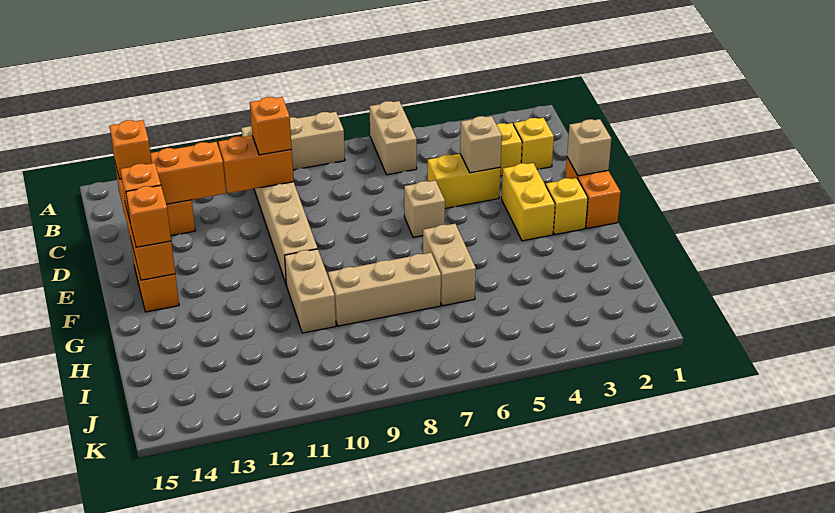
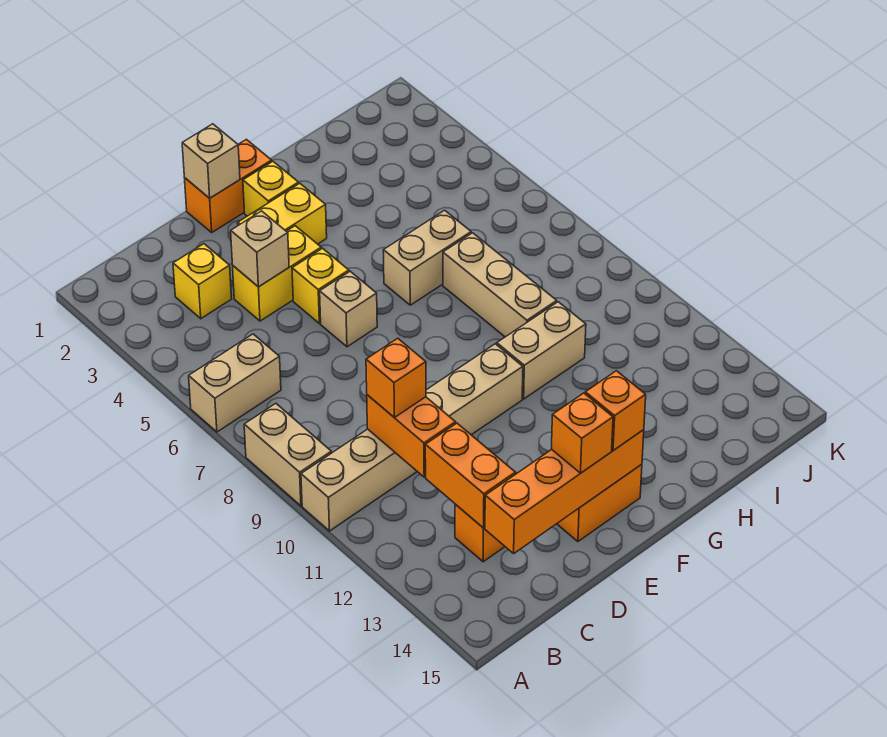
yellow brick C2 level 1 -> yellow brick E5 level 1
orange brick C14 level 3 -> none
yellow brick D4:D5 level 1 -> yellow brick D4:E4 level 1

